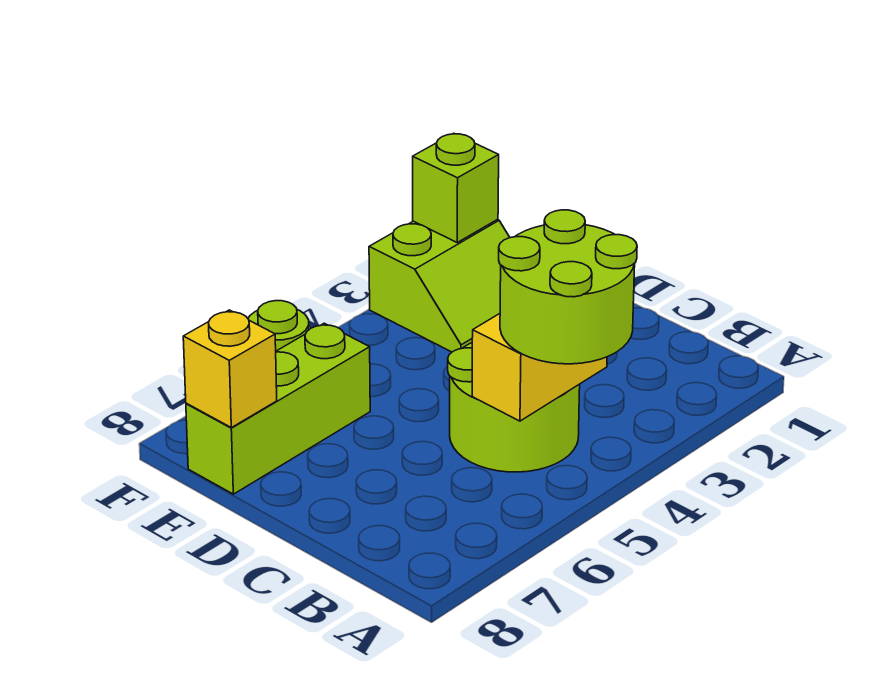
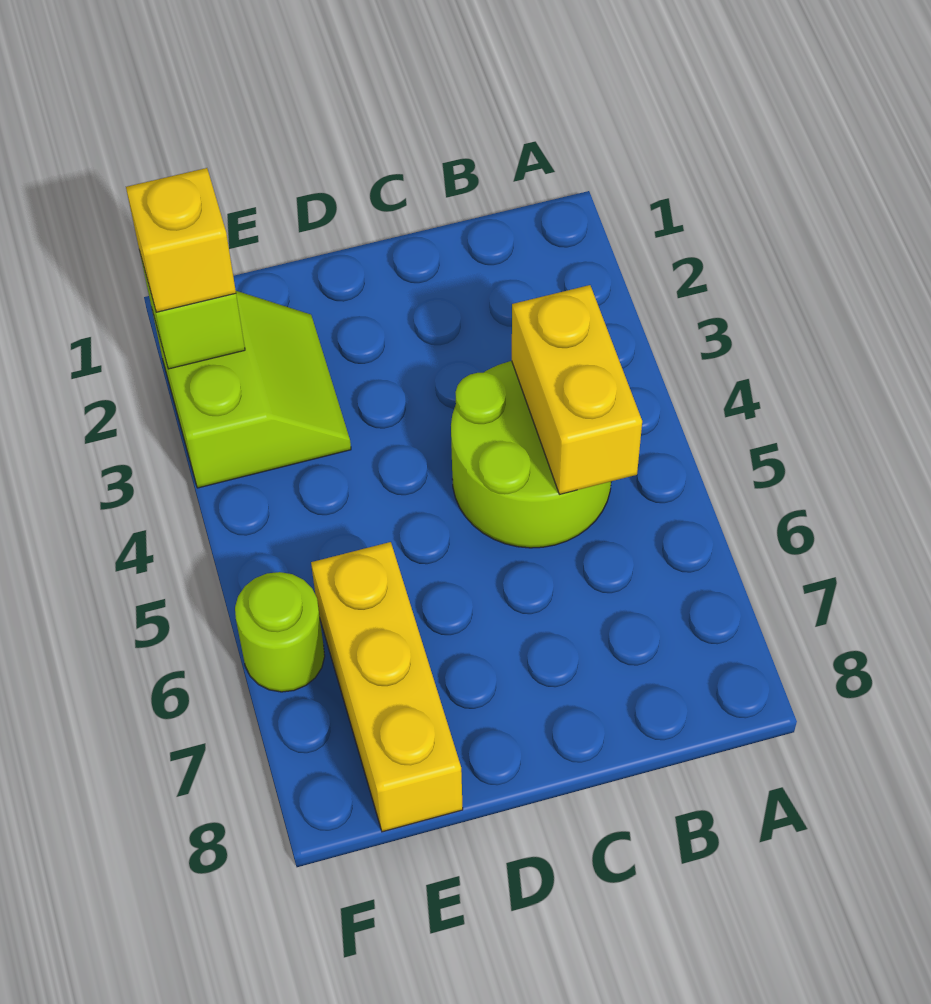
lime round brick A4:B5 level 3 -> none
lime brick E6:E8 level 1 -> yellow brick E6:E8 level 1
yellow brick E8 level 2 -> yellow brick F2 level 3

